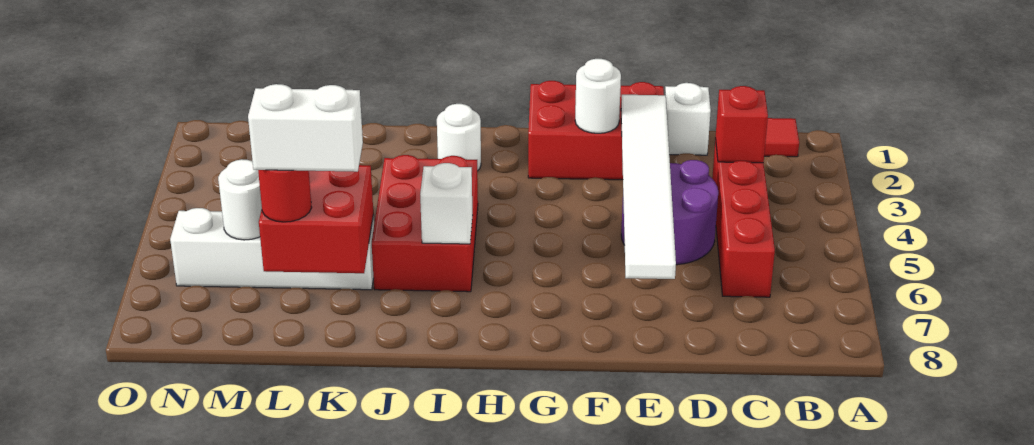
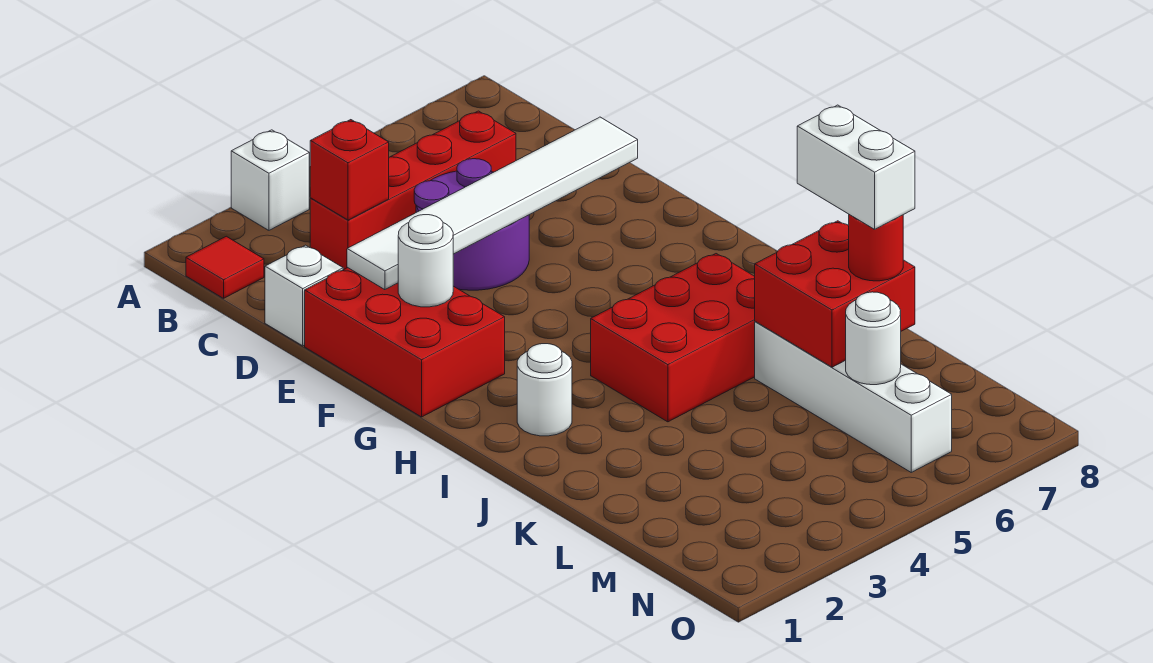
white brick I6 level 2 -> white brick A3 level 1

